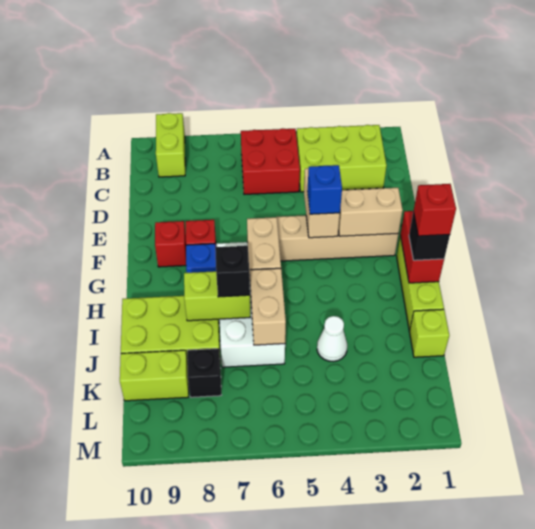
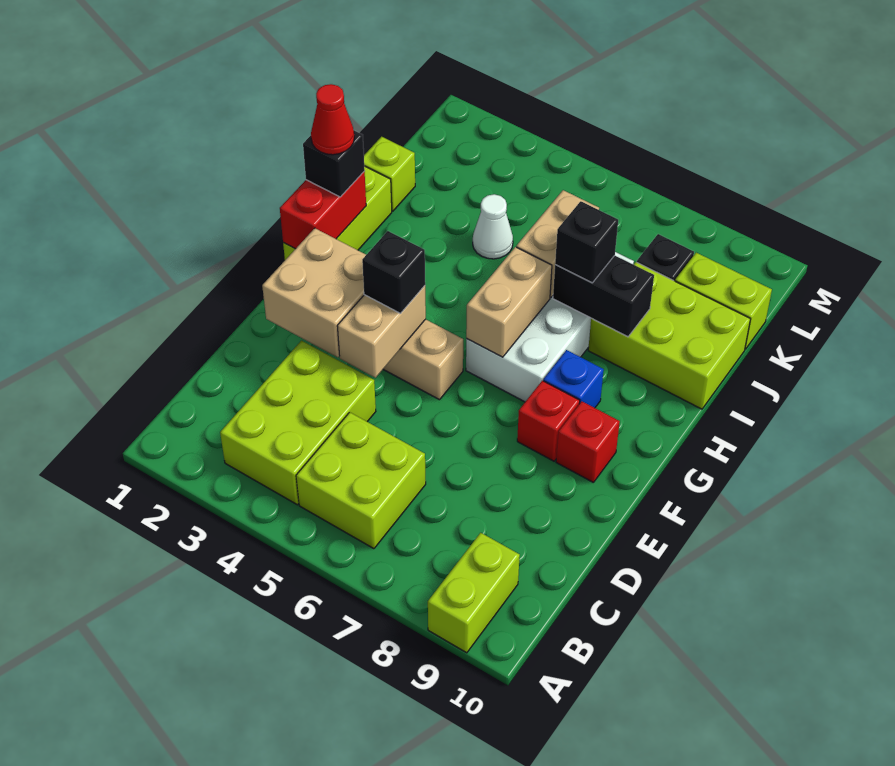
lime brick B2:C4 level 1 -> lime brick B3:D4 level 1
red brick B5:C6 level 1 -> lime brick B5:C6 level 1
tan brick F2:F3 level 2 -> tan brick E2:F3 level 2
blue brick F4 level 3 -> black brick F4 level 3
red brick H1 level 4 -> red cone H1 level 4
lime brick I7:I8 level 2 -> black brick I7:I8 level 2

